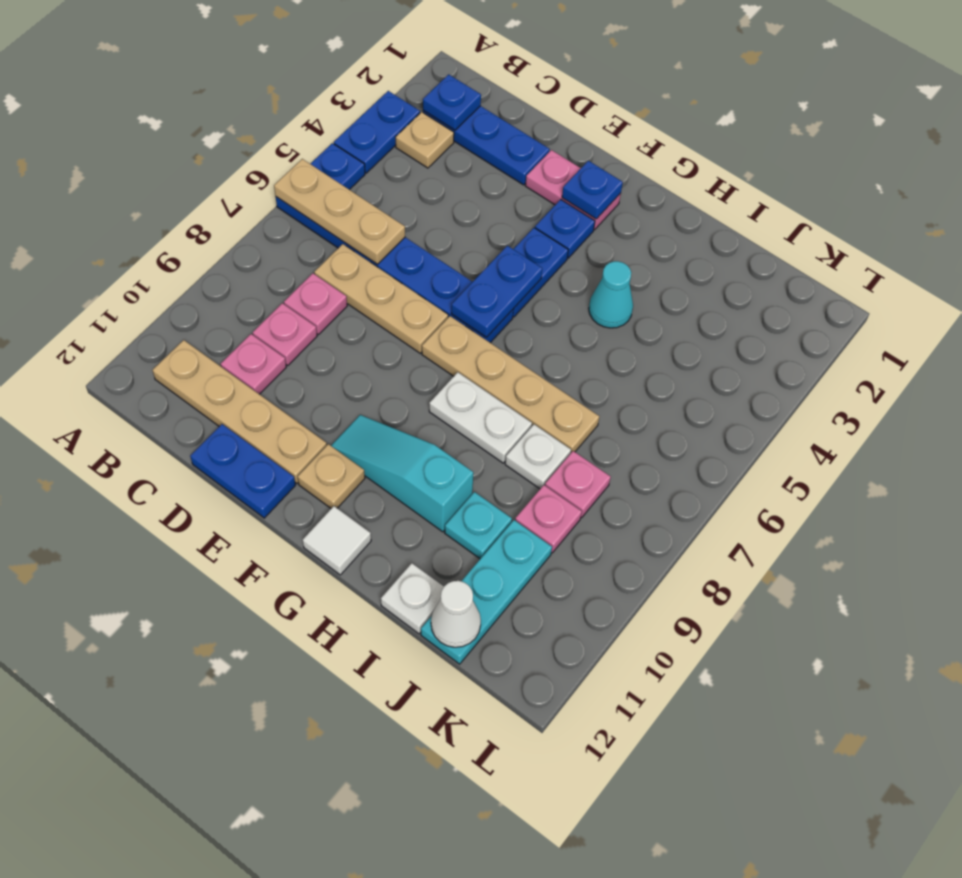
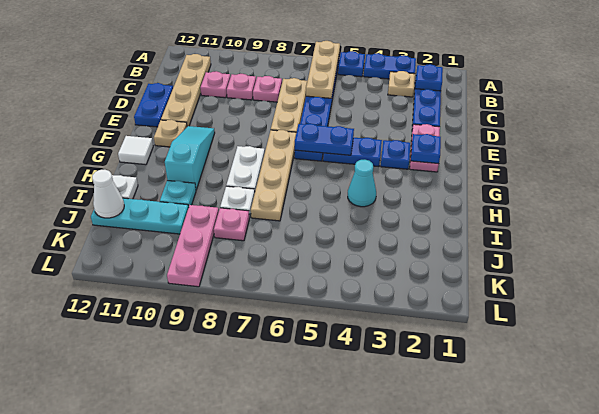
pink plate J9 level 1 -> pink plate J9:L9 level 1

